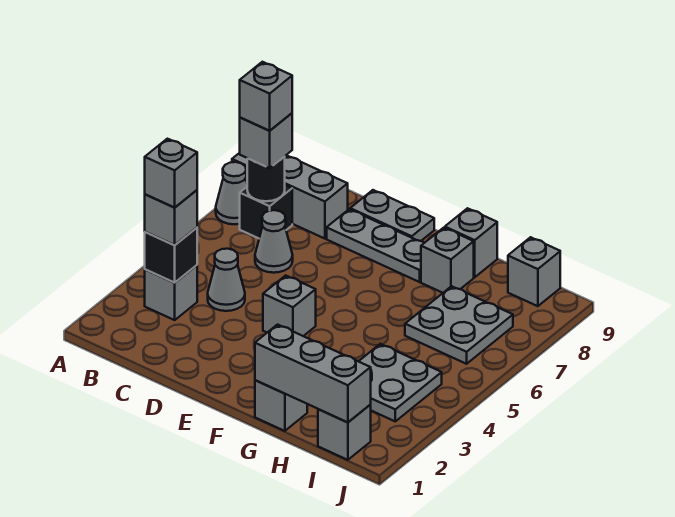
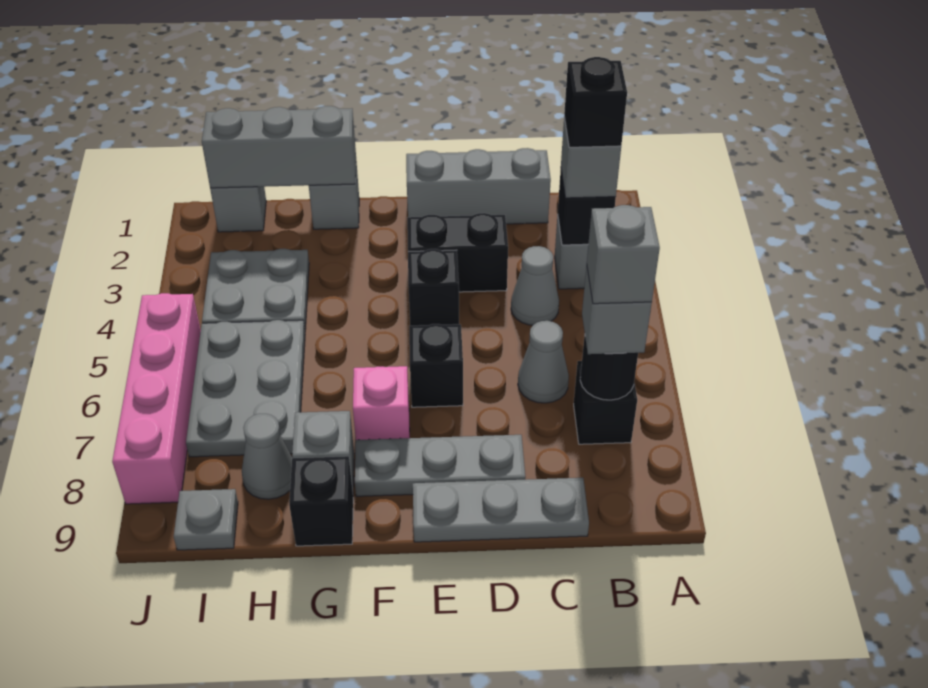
grey cone A7 level 1 -> grey cone H8 level 1
grey brick A8:C8 level 1 -> grey brick C1:E1 level 1
grey brick B3 level 4 -> black brick B3 level 4
none -> black brick D3:E3 level 1
grey plate D9:E9 level 1 -> grey plate C9:E9 level 1
grey brick E4 level 1 -> black brick E4 level 1
none -> black brick E6 level 1
none -> pink brick F7 level 1
grey brick G9 level 1 -> black brick G9 level 1
grey plate H6:I7 level 1 -> grey plate H5:I7 level 1
grey brick I9 level 1 -> grey plate I9 level 1
none -> pink brick J5:J8 level 1

